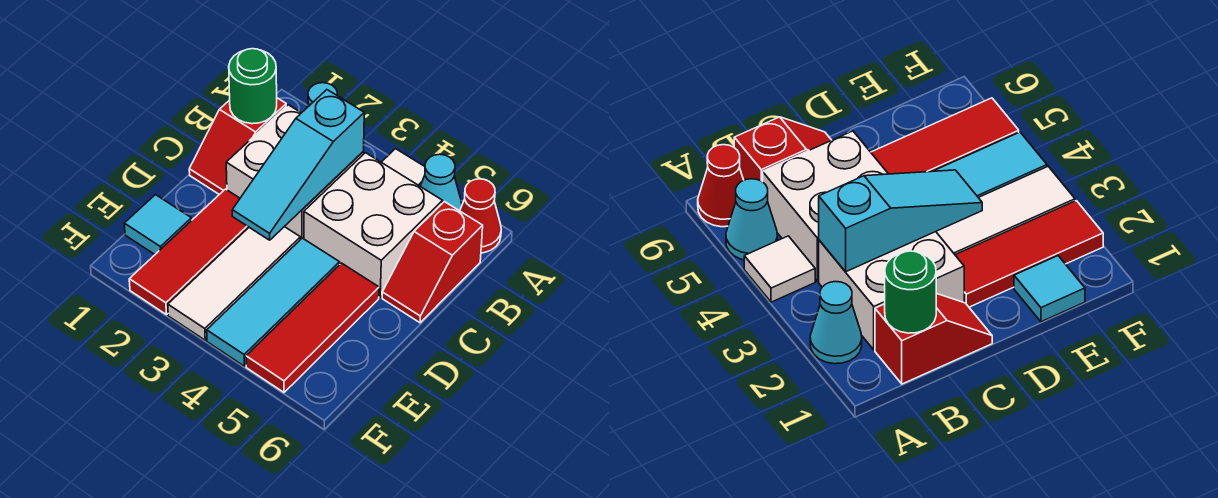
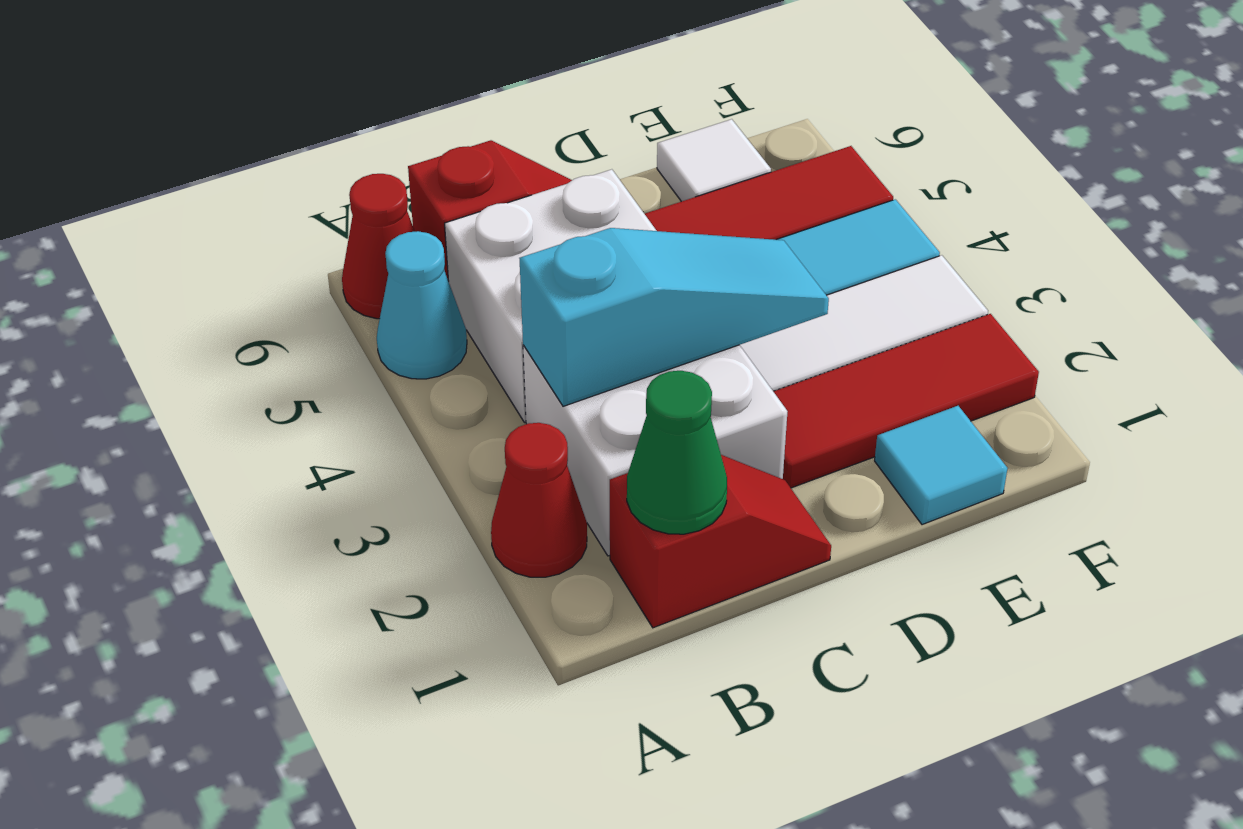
cyan cone A2 level 1 -> red cone A2 level 1
white tile A4 level 1 -> white tile E6 level 1
green round brick B1 level 2 -> green cone B1 level 2

